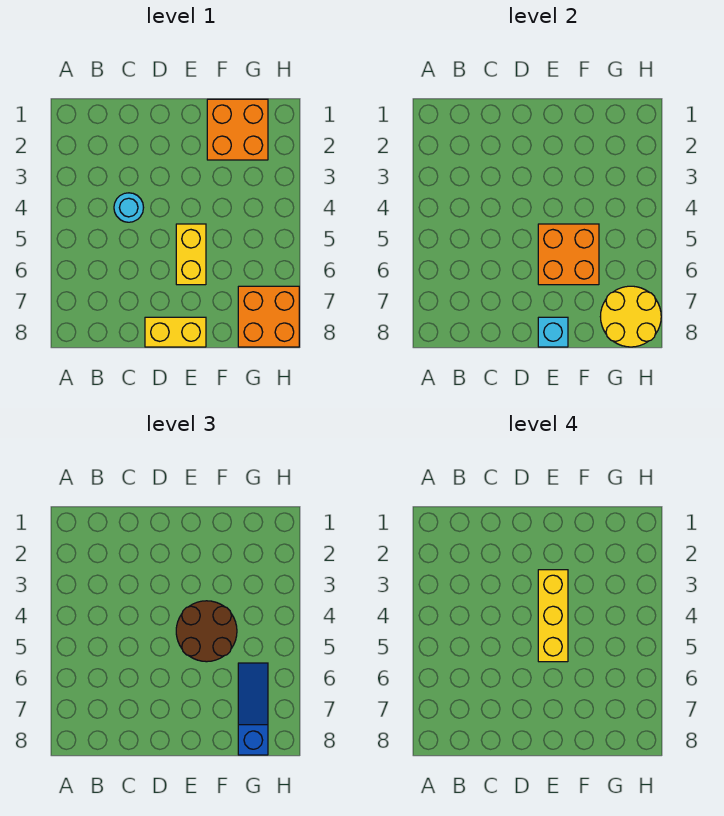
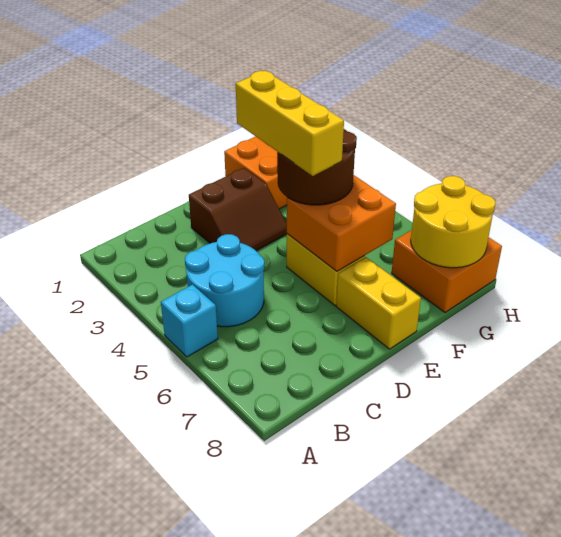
cyan round brick C4 level 1 -> cyan round brick B4:C5 level 1
none -> brown slope D2:E3 level 1 top 2
yellow brick D8:E8 level 1 -> yellow brick E7:E8 level 1
cyan brick E8 level 2 -> cyan brick A5 level 1
blue slope G6:G8 level 3 top 8 -> none

